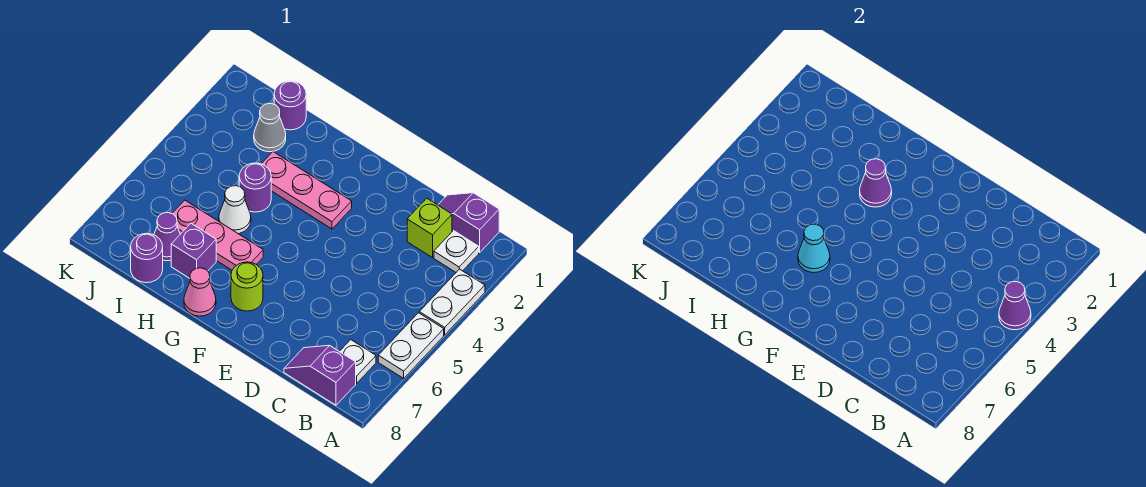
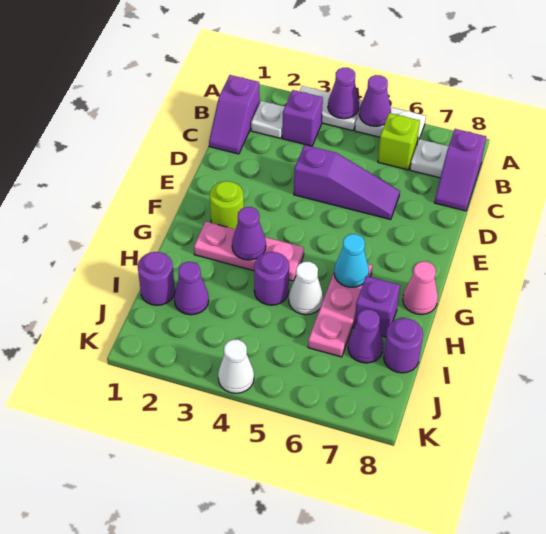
none -> purple cone A5 level 2
none -> purple brick B3 level 1
lime brick C2 level 1 -> lime brick B6 level 1
none -> purple slope D4:D6 level 1 top 4
pink plate F3:H3 level 1 -> pink plate G2:G4 level 1
lime round brick F7 level 1 -> lime round brick F2 level 1
grey cone I2 level 1 -> purple cone I2 level 1
none -> white cone K4 level 1

